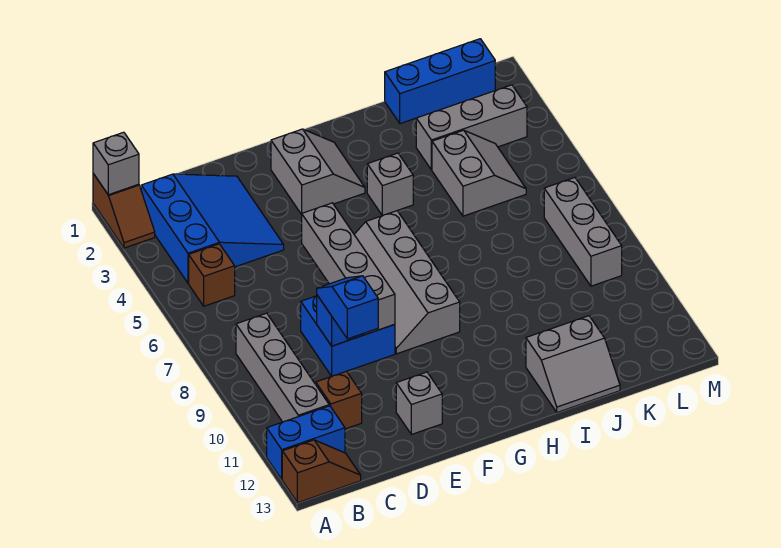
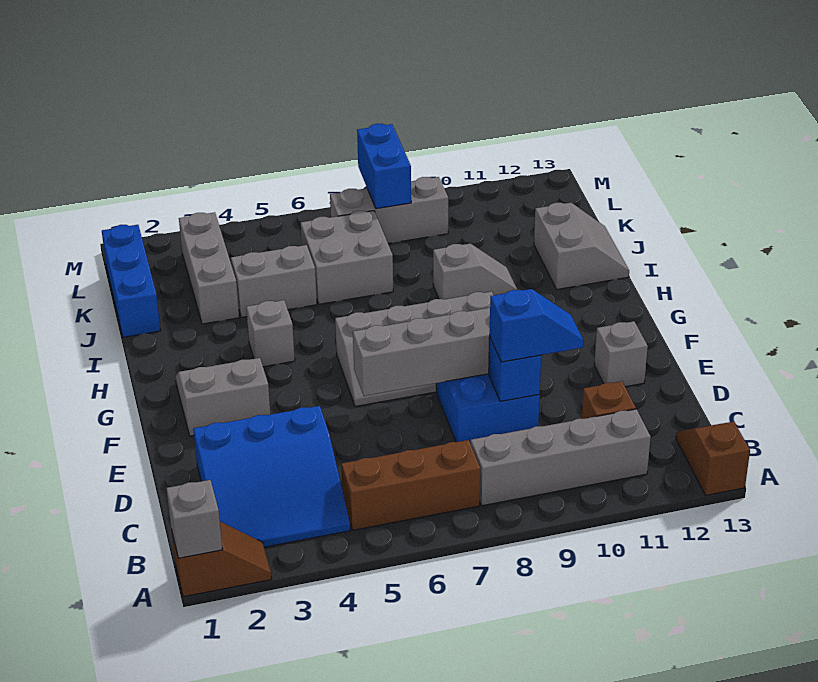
blue brick A12:B12 level 1 -> blue brick L8:M8 level 2
blue slope B2:D4 level 1 top B -> blue slope B2:D4 level 1 top D
brown brick B5 level 1 -> brown brick B5:B7 level 1
blue slope D9:D10 level 3 top 10 -> blue slope D9:D10 level 3 top 9
none -> grey slope I9:I10 level 1 top 9
none -> grey brick J6:K7 level 1

